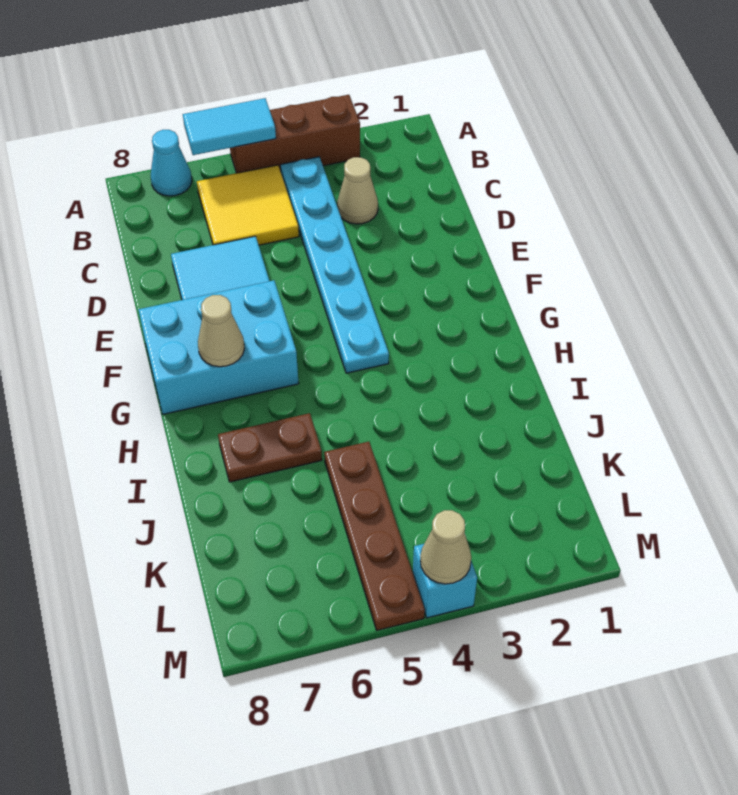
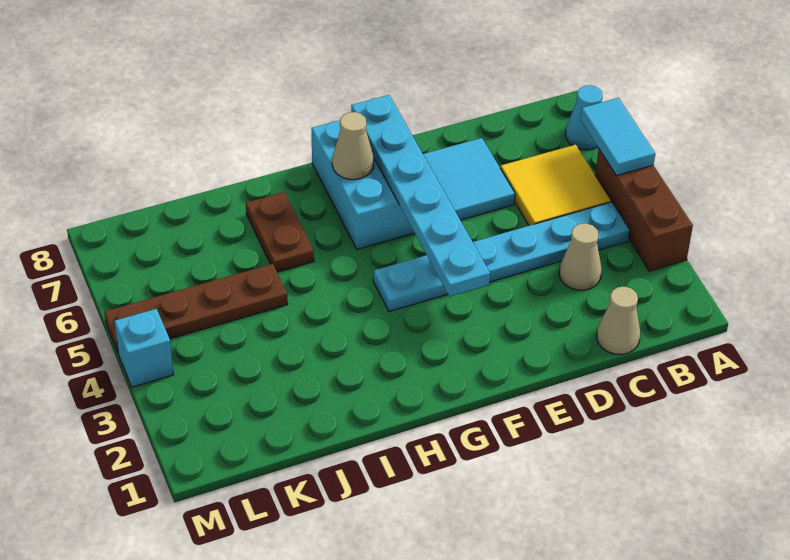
none -> cyan plate F3:F8 level 2
tan cone M4 level 2 -> tan cone C1 level 1

